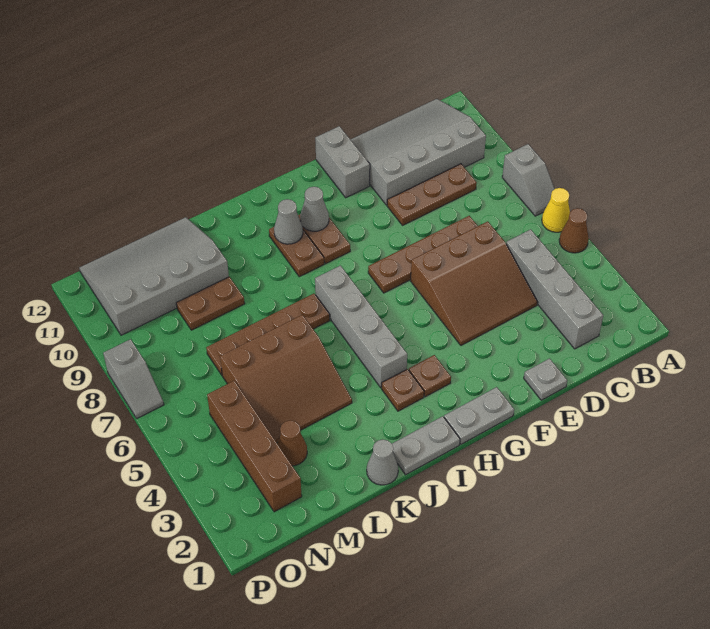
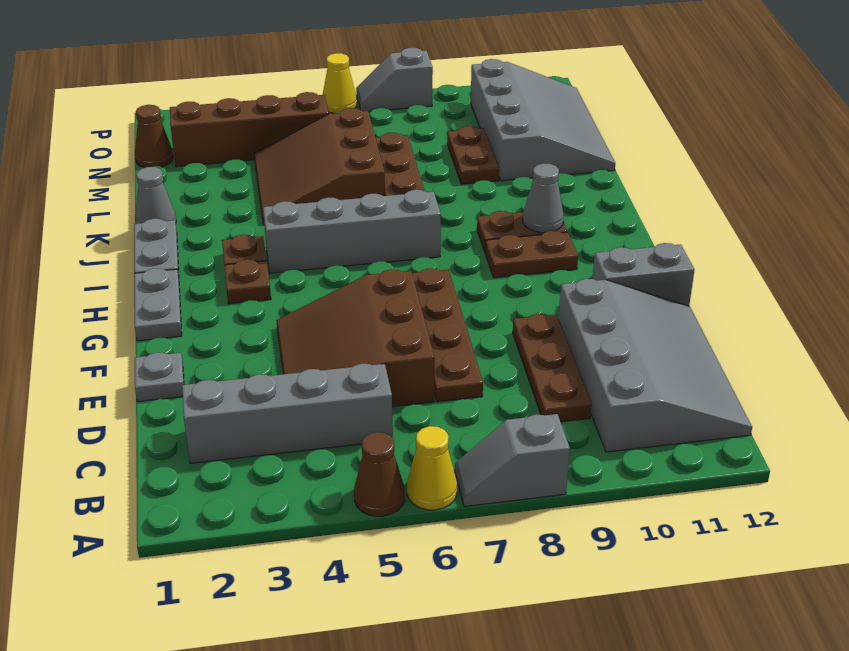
grey cone H10 level 2 -> none
brown cone M3 level 1 -> brown cone N1 level 1
none -> yellow cone P6 level 1

